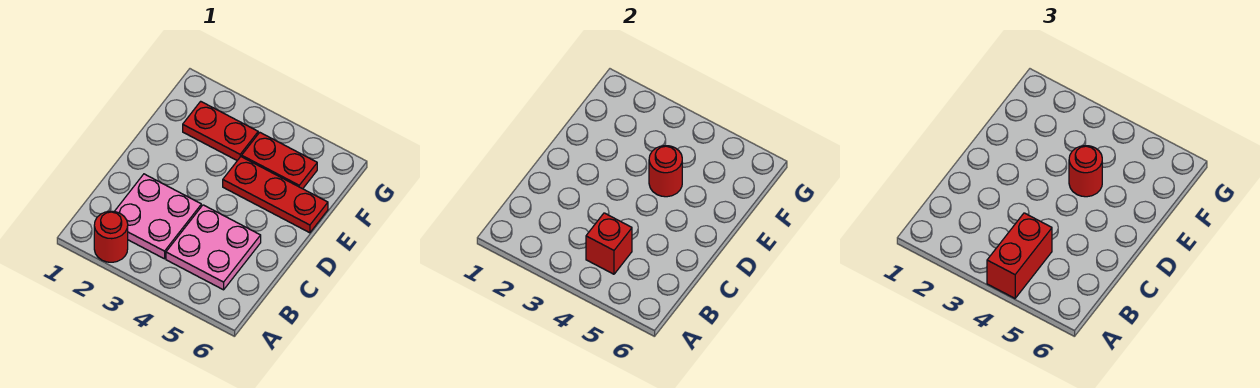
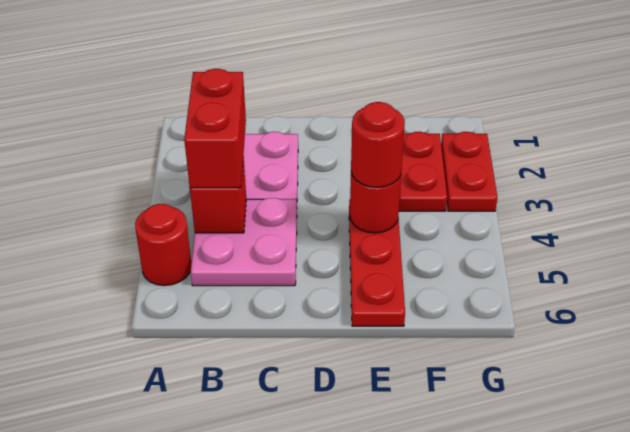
red round brick A2 level 1 -> red round brick A5 level 1
red brick A4:B4 level 3 -> red brick B3:B4 level 3
red plate F4:F5 level 1 -> red plate G2:G3 level 1

